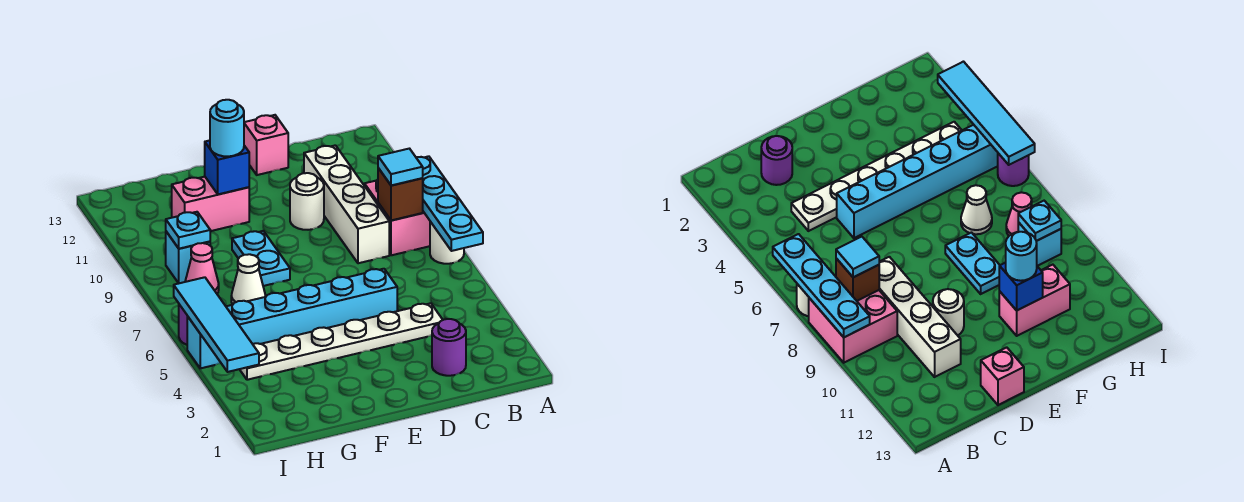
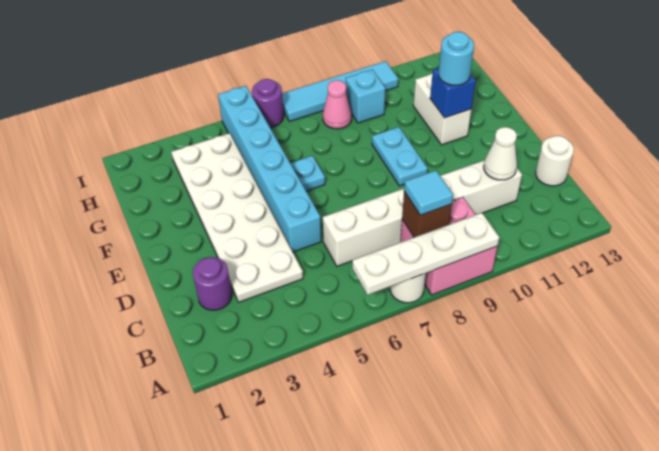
cyan plate A6:A9 level 2 -> white plate A6:A9 level 2
white plate C4:H4 level 1 -> white plate C3:H4 level 1
white brick C8:C11 level 1 -> white brick C6:C11 level 1
white round brick D10 level 1 -> white round brick C13 level 1
pink brick D13 level 1 -> none
cyan plate F8:F9 level 1 -> cyan plate E9:F9 level 1
pink brick F11:G11 level 1 -> white brick F11:G11 level 1
white cone G7 level 1 -> white cone C11 level 2
cyan plate H9 level 2 -> cyan plate F6 level 1
cyan tile I3:I6 level 2 -> cyan tile I7:I10 level 1

